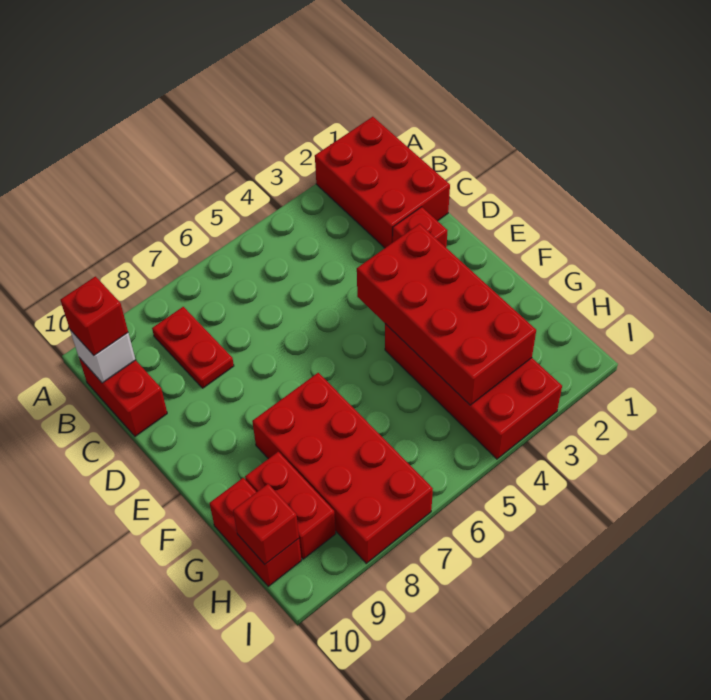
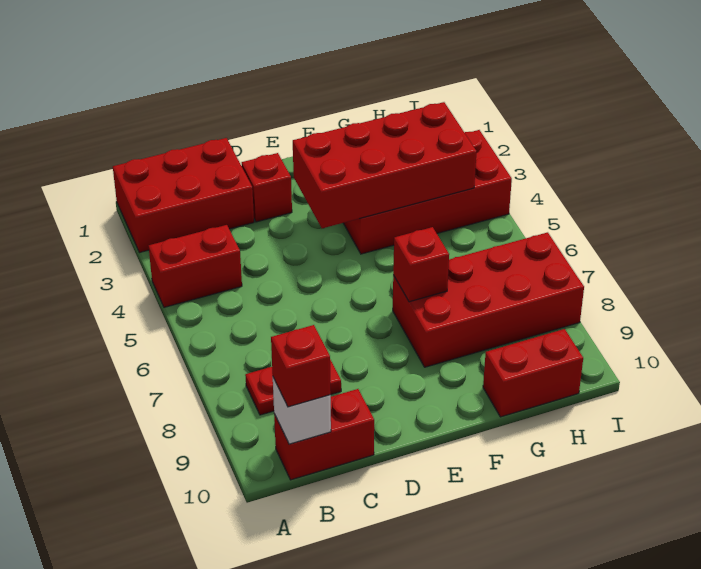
red brick G9:H9 level 1 -> red brick A4:B4 level 1
red brick H10 level 2 -> red brick F7 level 2

